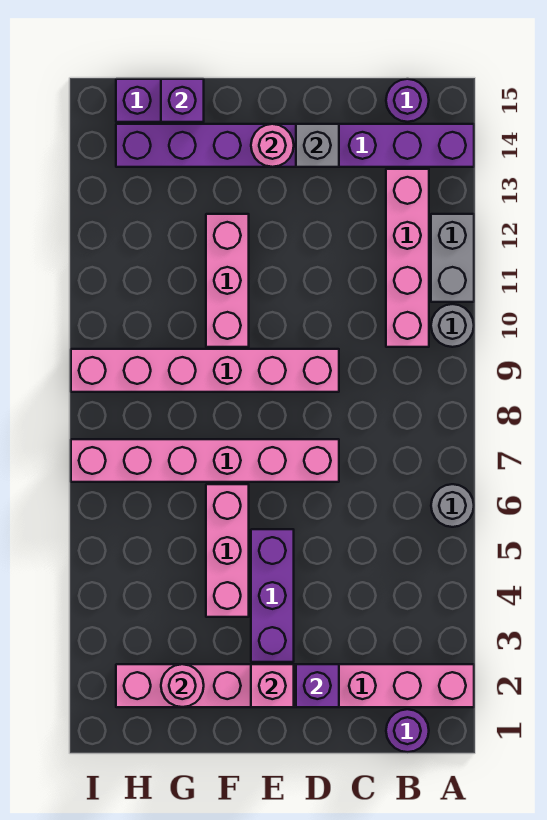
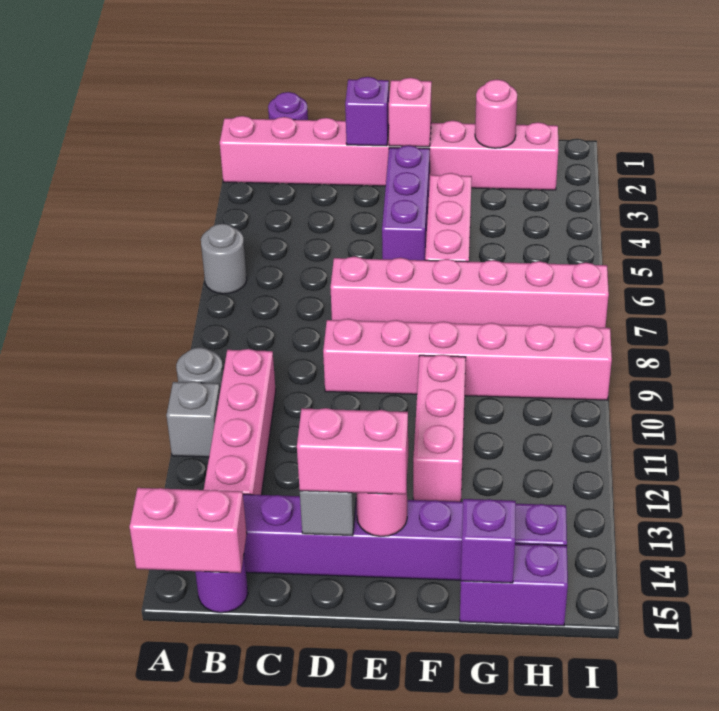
grey brick A11:A12 level 1 -> grey brick A11 level 1
none -> pink brick A15:B15 level 2
none -> pink brick D14:E14 level 3

